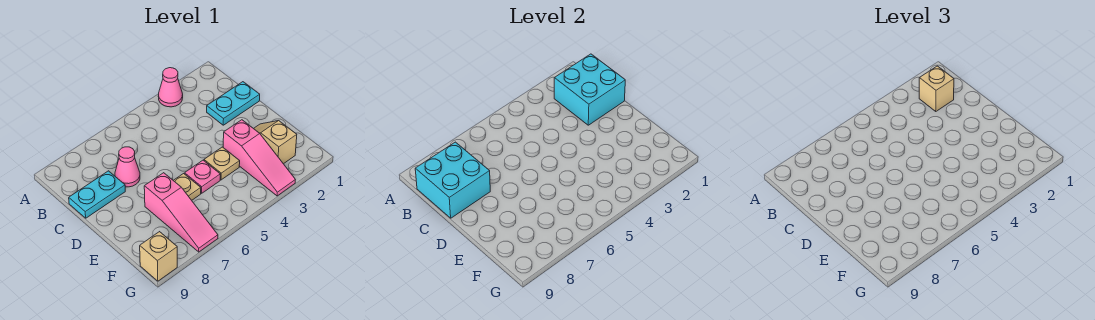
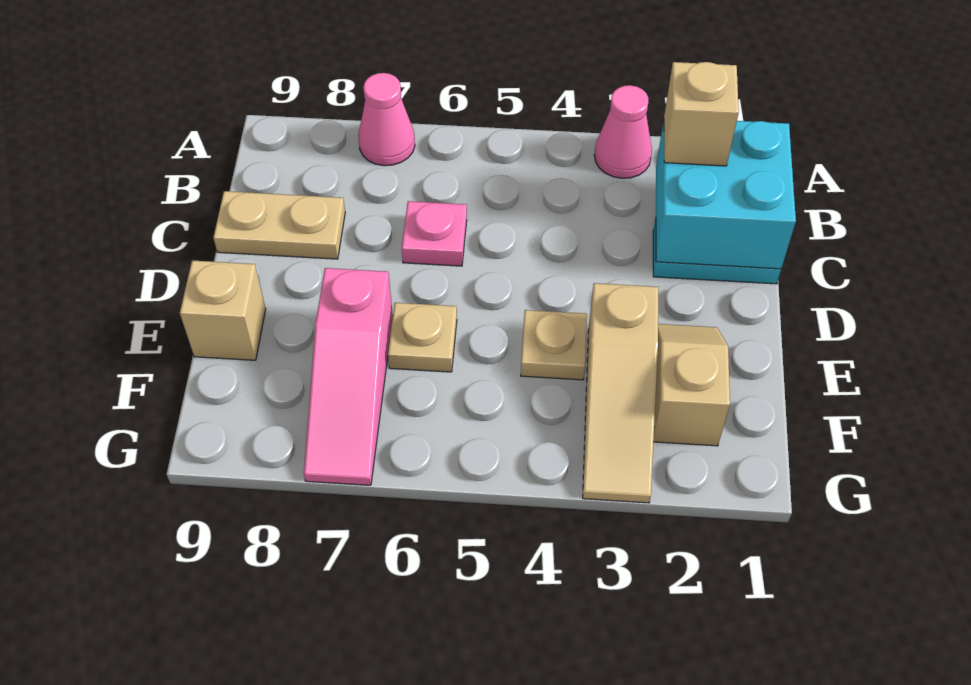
cyan brick B8:C9 level 2 -> none
pink cone C7 level 1 -> pink cone A7 level 1
cyan plate C8:C9 level 1 -> tan plate C8:C9 level 1
pink slope E3:G3 level 1 top E -> tan slope E3:G3 level 1 top E
pink plate E5 level 1 -> pink plate C6 level 1
tan brick G9 level 1 -> tan brick E9 level 1

